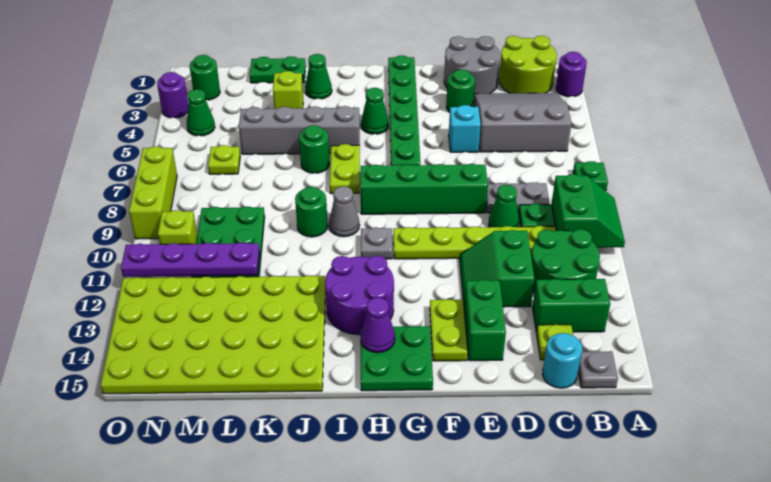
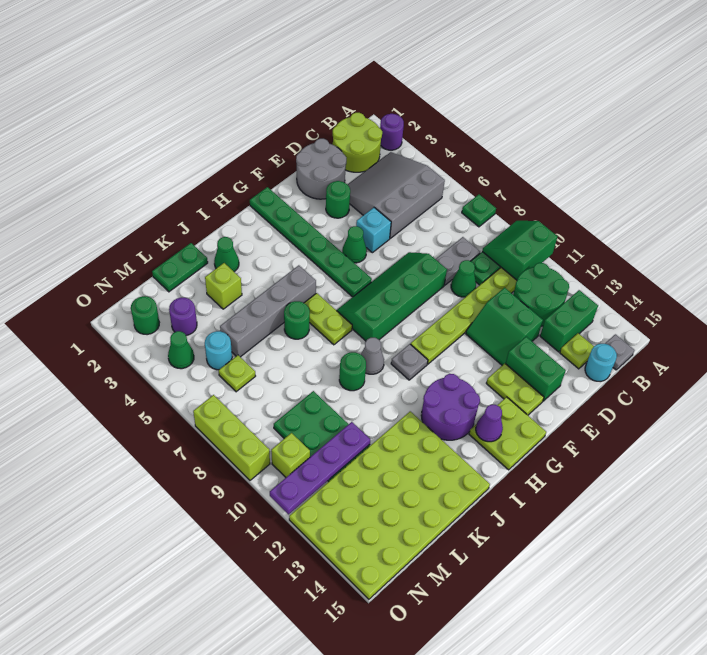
green slope A9:B10 level 2 top B -> green slope A9:B10 level 2 top 10
green plate G14:H15 level 1 -> lime plate G14:H15 level 1
green cone H4 level 1 -> green cone F5 level 1
none -> cyan round brick M5 level 1
purple round brick O3 level 1 -> purple round brick M3 level 1

